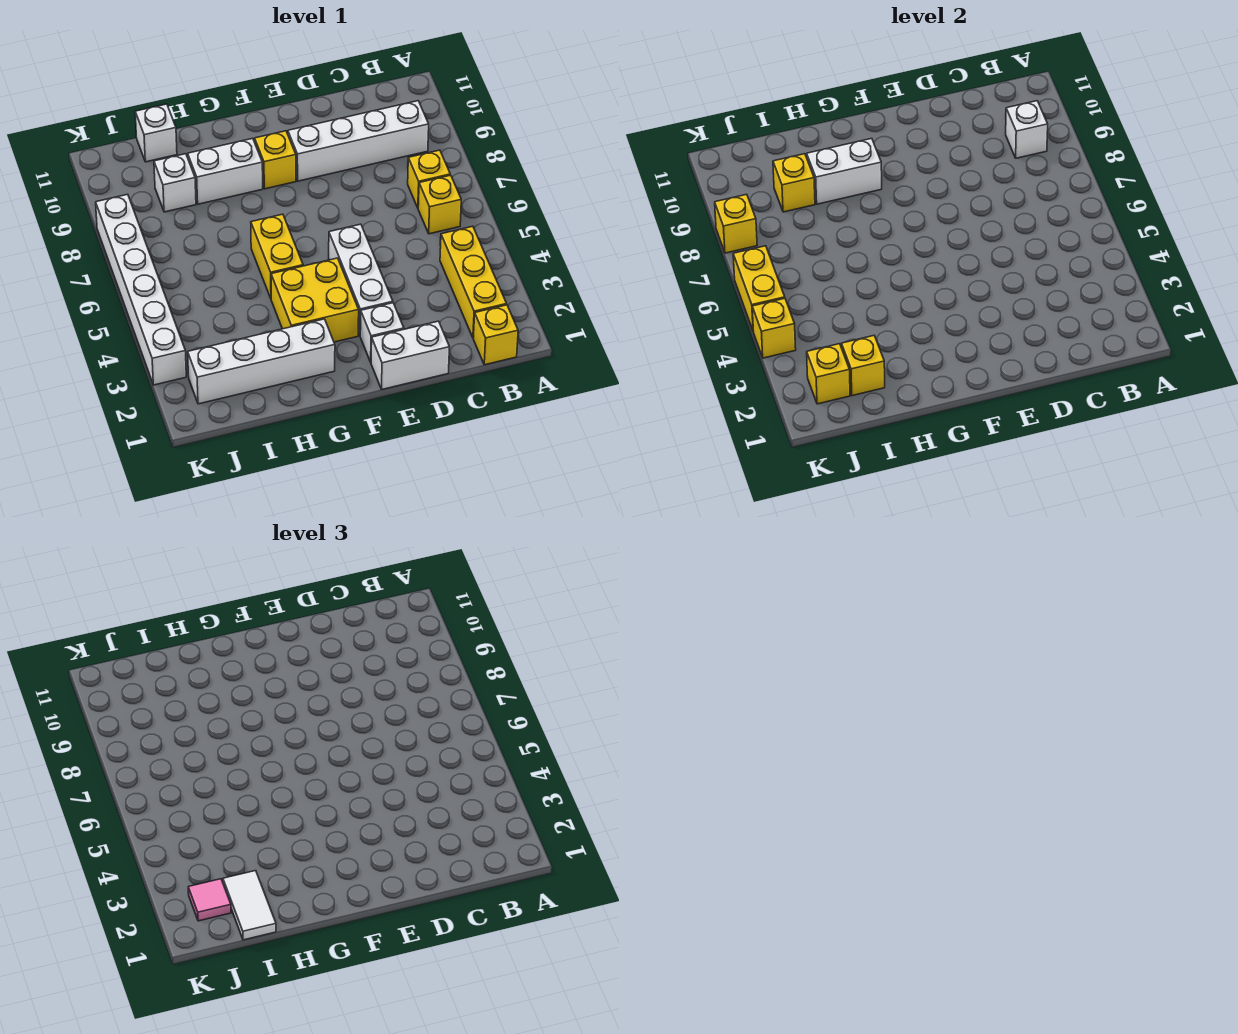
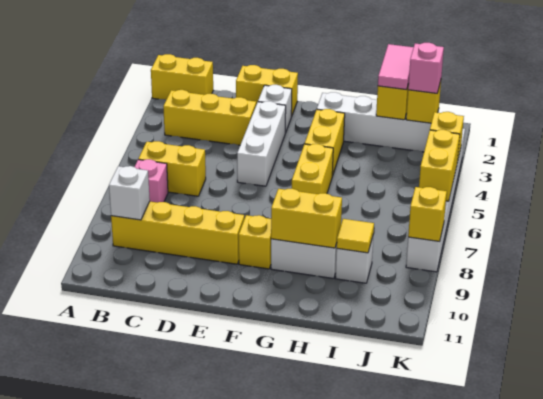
yellow brick B1 level 1 -> yellow brick A1:B1 level 1
yellow brick B2:B4 level 1 -> yellow brick B3:D3 level 1
yellow brick B6 level 1 -> yellow brick B6:C6 level 1
yellow brick B7 level 1 -> pink brick B7 level 1
white brick B9:E9 level 1 -> yellow brick B9:E9 level 1
white brick D1:E1 level 1 -> yellow brick D1:E1 level 1
yellow brick F3:G4 level 1 -> yellow brick G3:G4 level 1
white brick G9:H9 level 2 -> yellow brick G9:H9 level 2
white tile I1:I2 level 3 -> pink tile I1:I2 level 3
yellow brick I9 level 2 -> yellow tile I9 level 2
white brick I11 level 1 -> none
pink tile J2 level 3 -> pink brick J2 level 3

